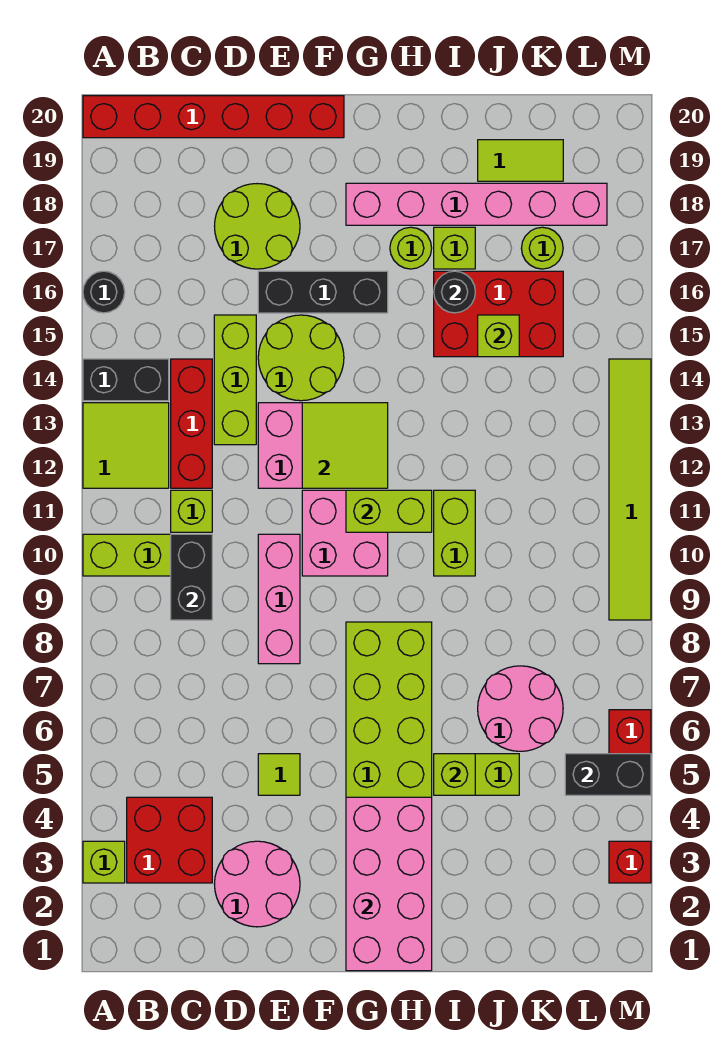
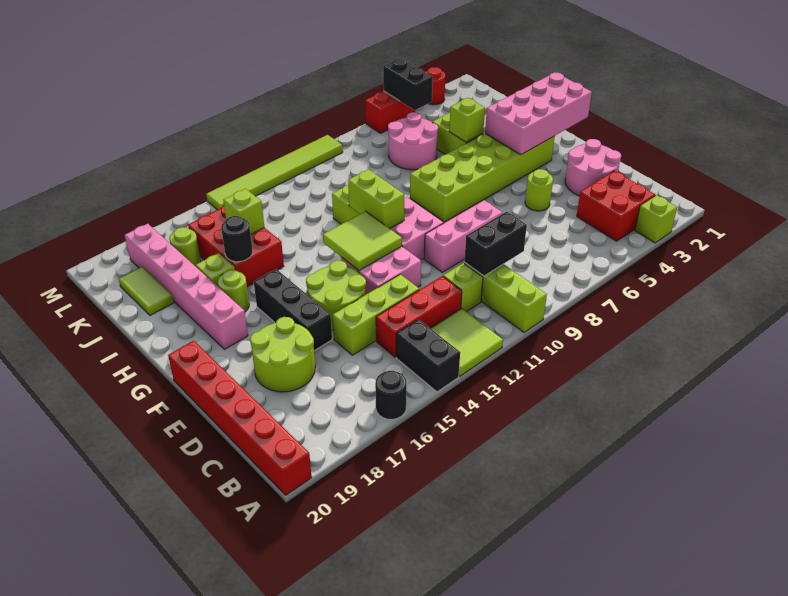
lime tile E5 level 1 -> lime round brick E5 level 1
red brick M3 level 1 -> red round brick M3 level 1

